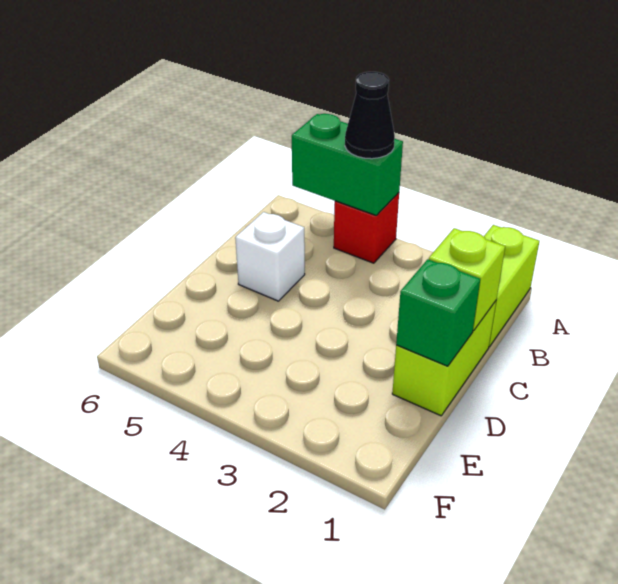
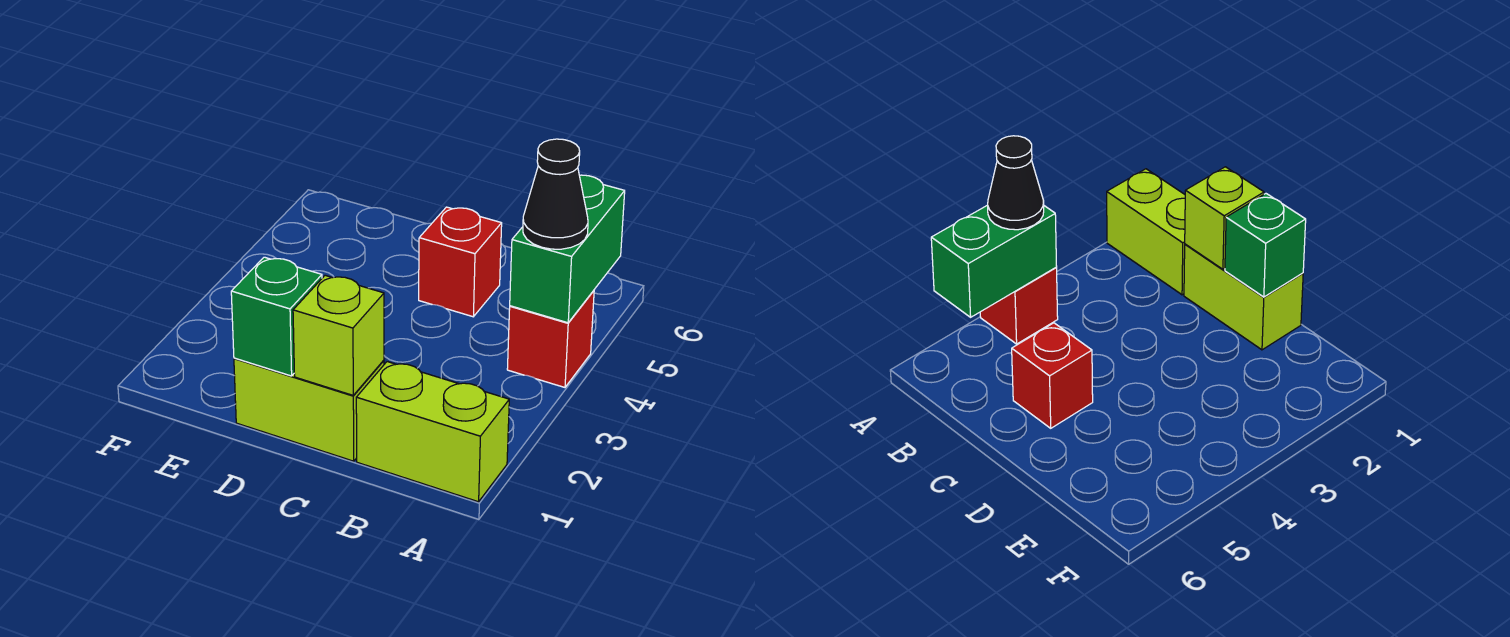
white brick C5 level 1 -> red brick C5 level 1

